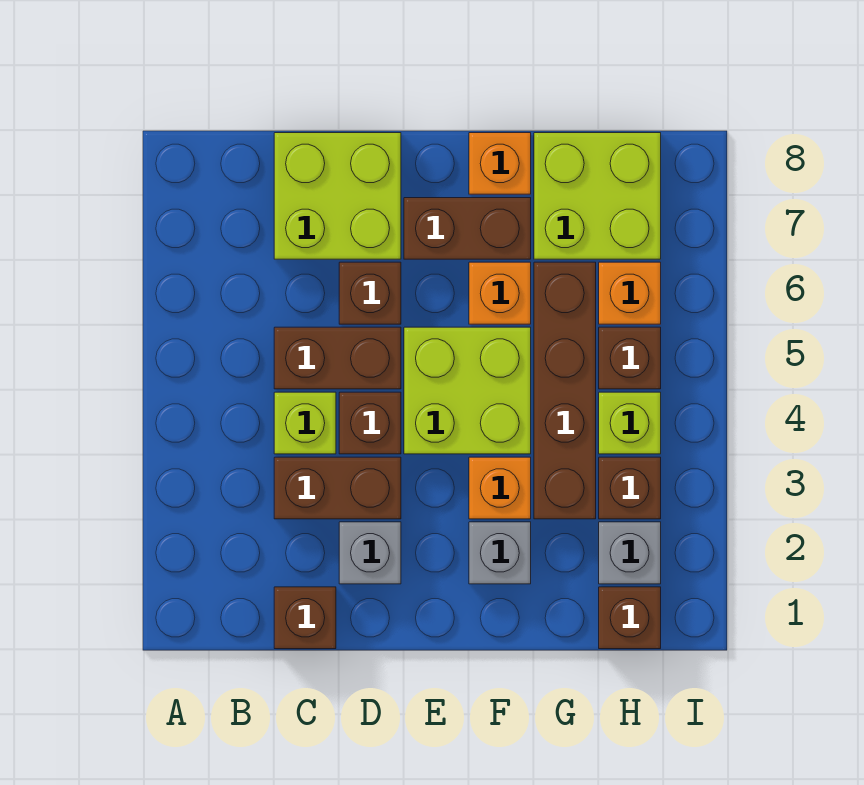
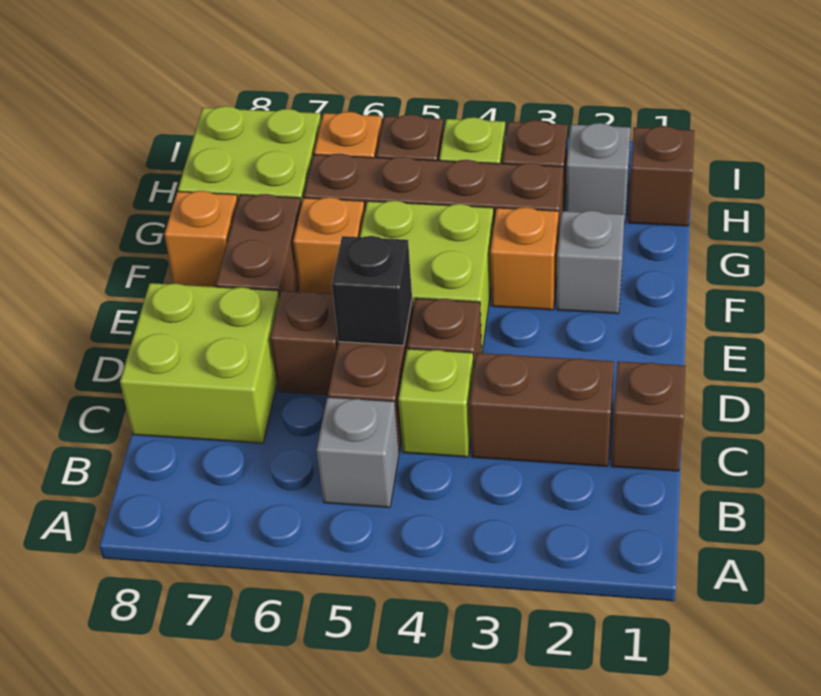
brown brick C3:D3 level 1 -> brown brick C2:C3 level 1
grey brick D2 level 1 -> grey brick B5 level 1
none -> black brick D5 level 2

